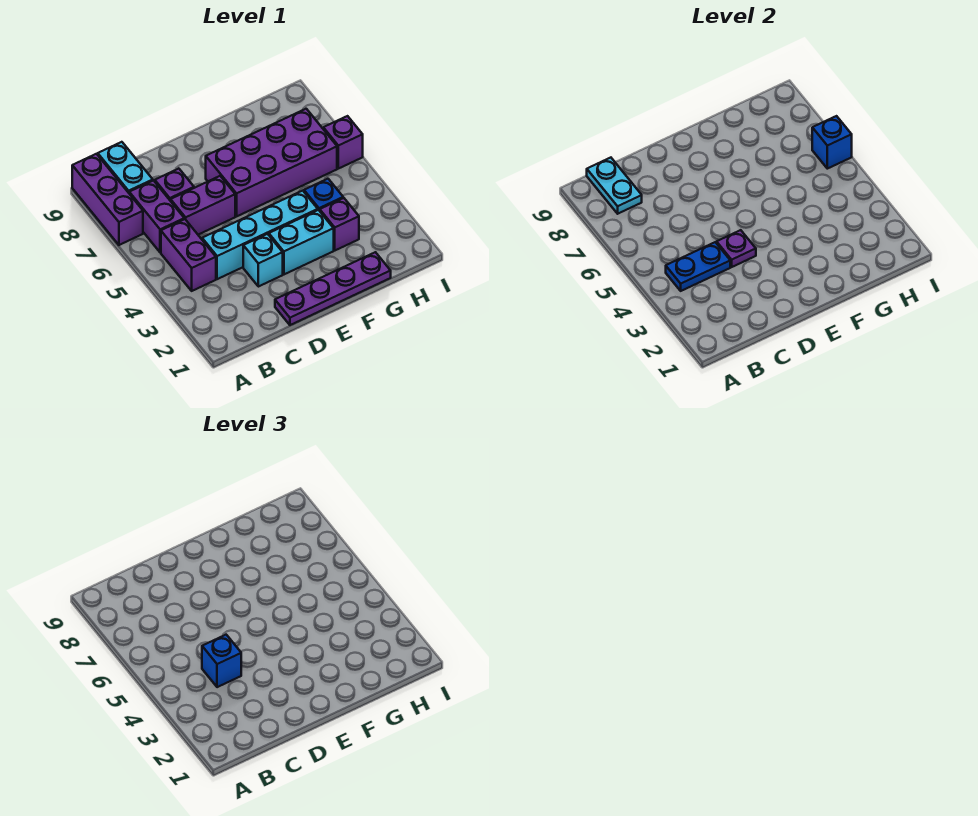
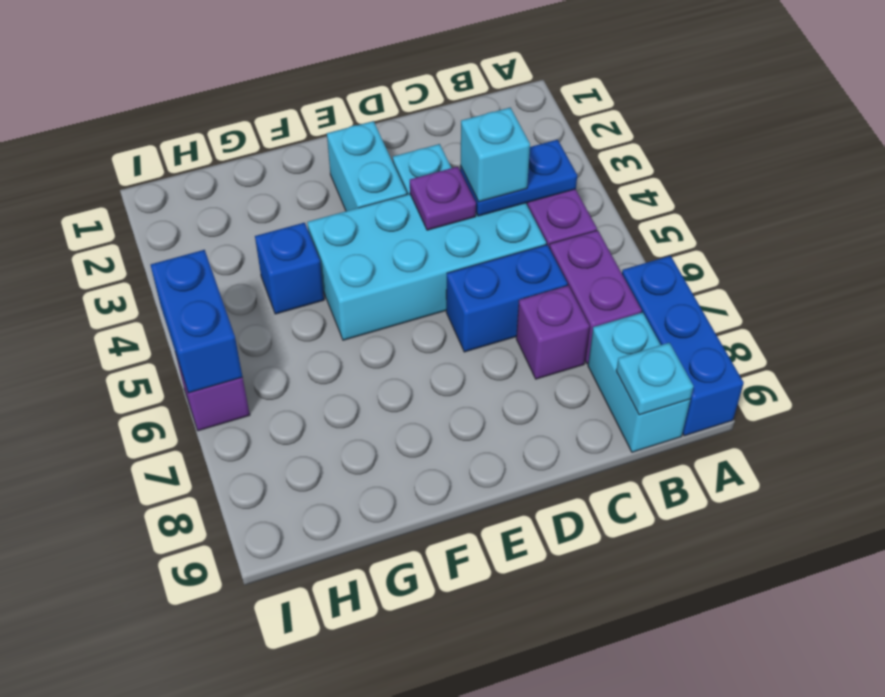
purple brick A7:A9 level 1 -> blue brick A7:A9 level 1
cyan plate B8:B9 level 2 -> cyan plate B9 level 2
cyan brick C4:F4 level 1 -> cyan brick C4:F5 level 1
blue brick C4 level 3 -> cyan brick C4 level 3
purple brick C6:D6 level 1 -> blue brick C6:D6 level 1
purple plate D1:G1 level 1 -> none
cyan brick E3:F3 level 1 -> cyan brick E2:E3 level 1
purple brick E6:H7 level 1 -> none
purple brick G3 level 1 -> none
blue brick I6 level 2 -> blue brick I5:I6 level 2

